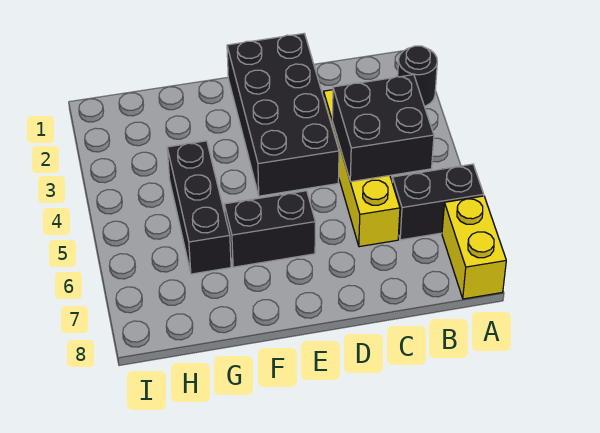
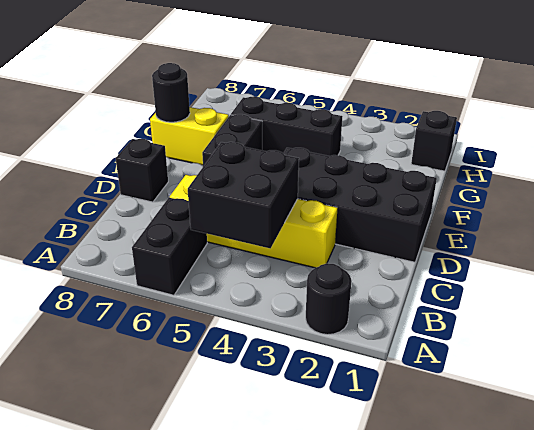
yellow brick A7:A8 level 1 -> yellow brick F7:F8 level 1
none -> black brick D8 level 1
none -> black round brick F8 level 2
none -> black brick H1 level 1

